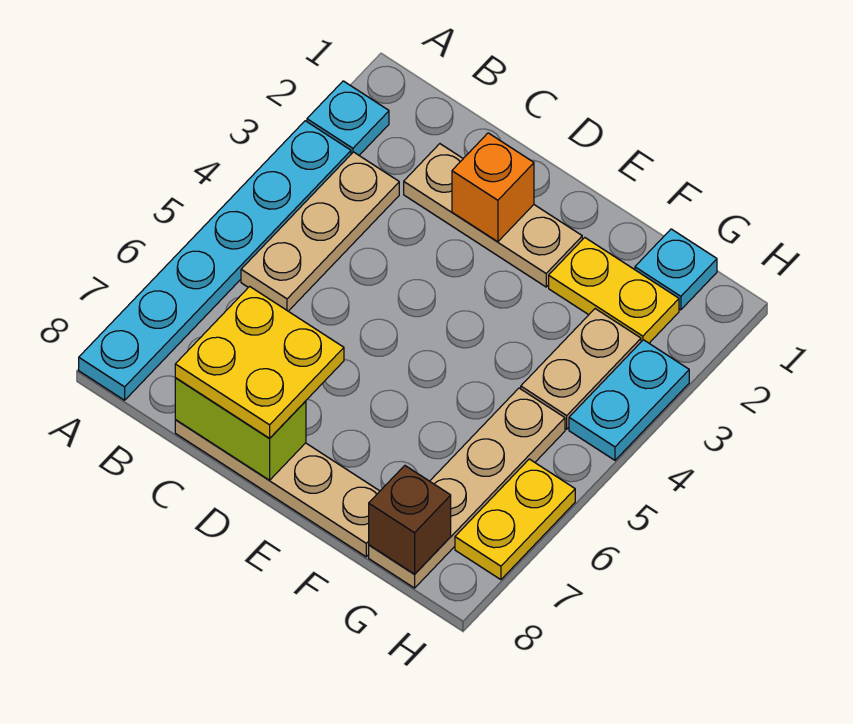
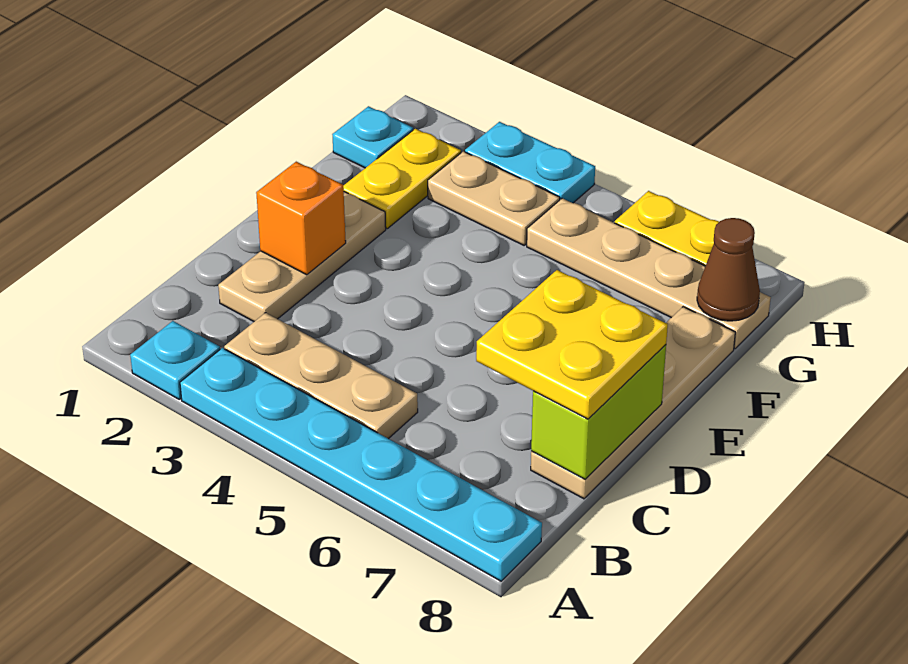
brown brick G8 level 2 -> brown cone G8 level 2

